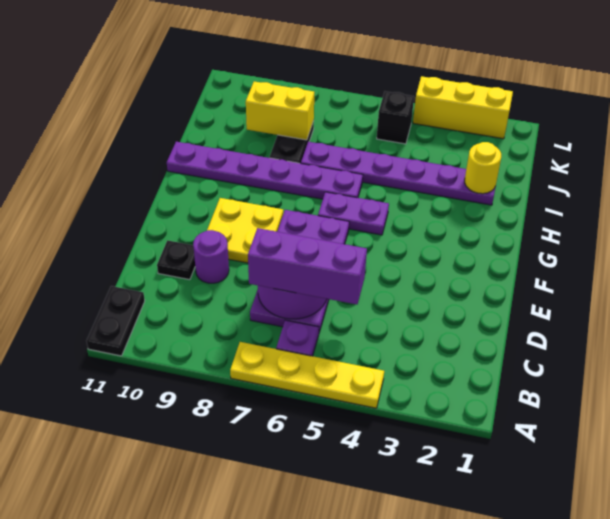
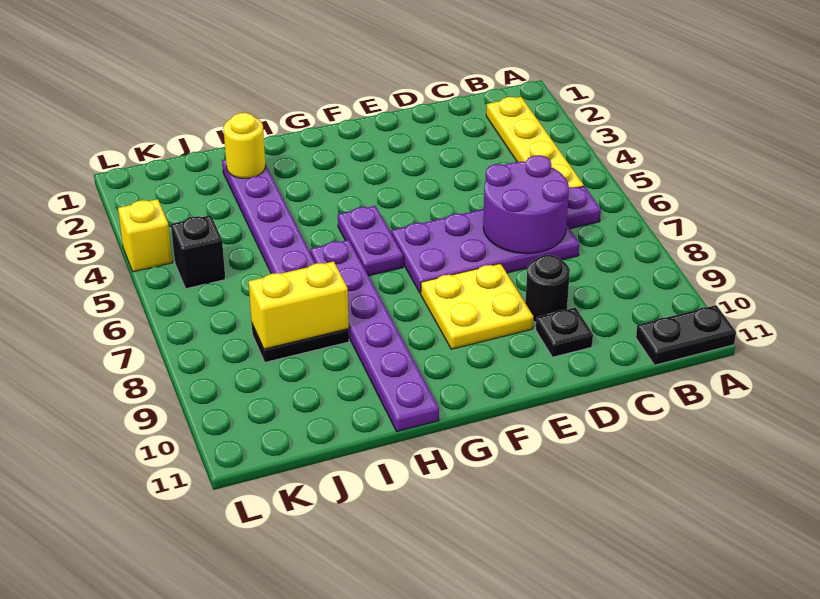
yellow plate A4:A7 level 1 -> yellow plate B2:B5 level 1
purple brick C5:C7 level 3 -> none
purple round brick D9 level 1 -> black round brick D9 level 1
yellow brick J8:J9 level 2 -> yellow brick I8:J8 level 2
yellow brick L2:L4 level 1 -> yellow brick L4 level 1

